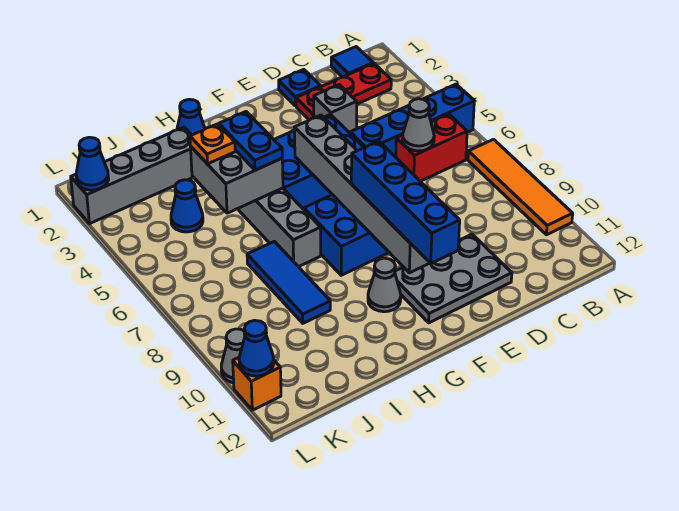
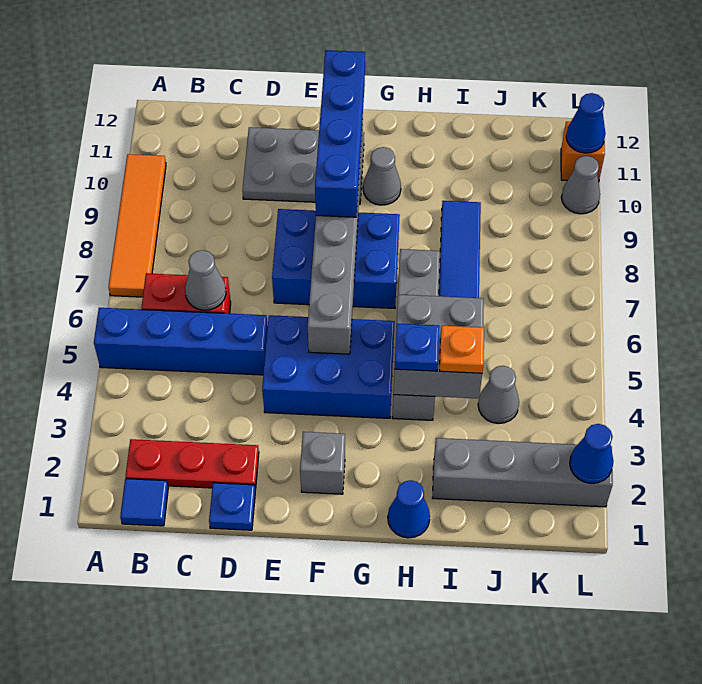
grey brick D3 level 1 -> grey brick F2 level 1
blue plate H4:H5 level 3 -> blue plate H4 level 3
blue cone J4 level 1 -> grey cone J4 level 1

